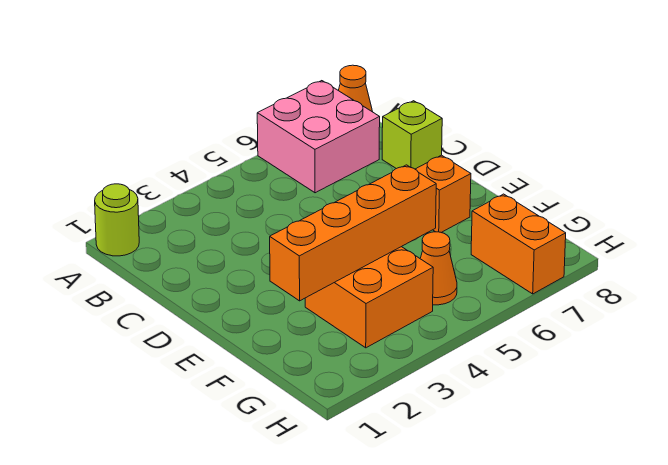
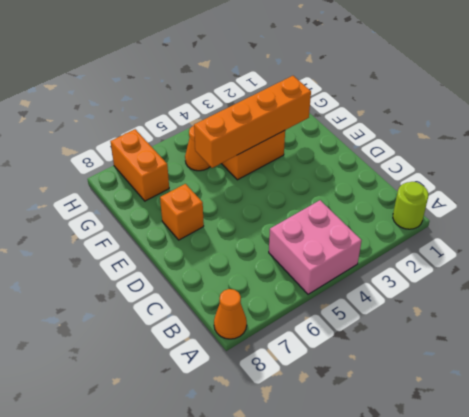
pink brick A6:B7 level 1 -> pink brick A4:B5 level 1
lime brick C8 level 1 -> none

